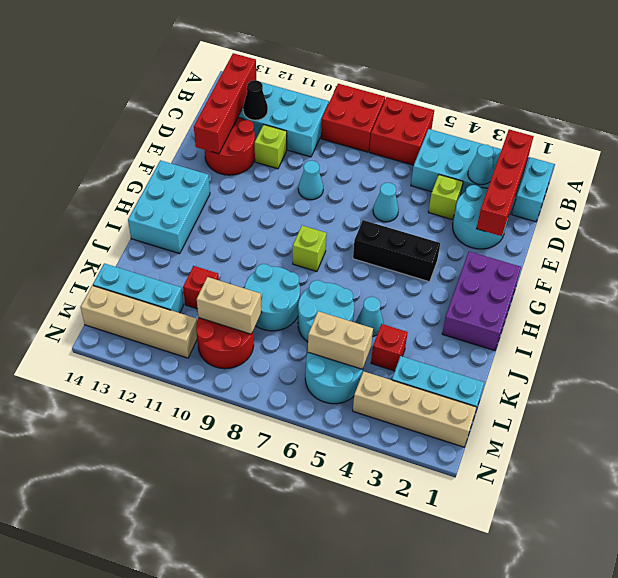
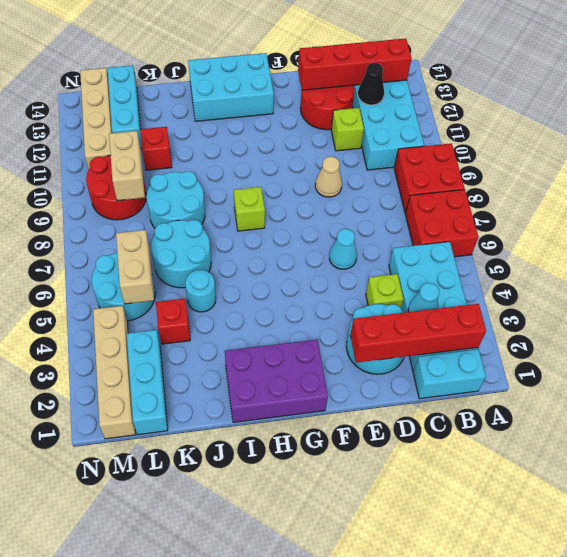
cyan cone E9 level 1 -> tan cone E9 level 1
black brick G4:G6 level 1 -> none
cyan cone J5 level 1 -> cyan round brick J5 level 1

